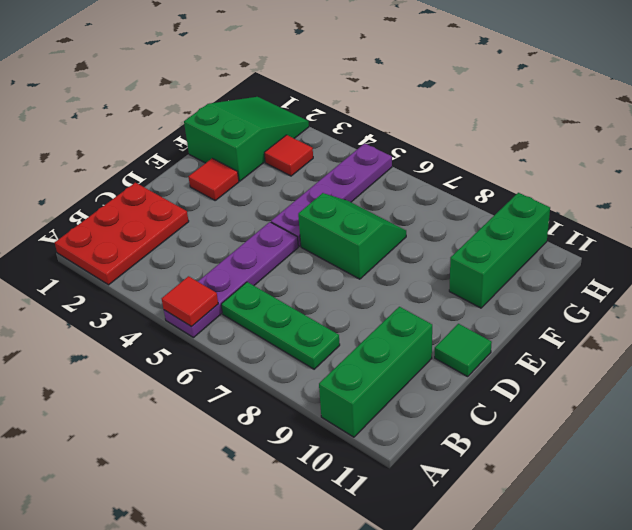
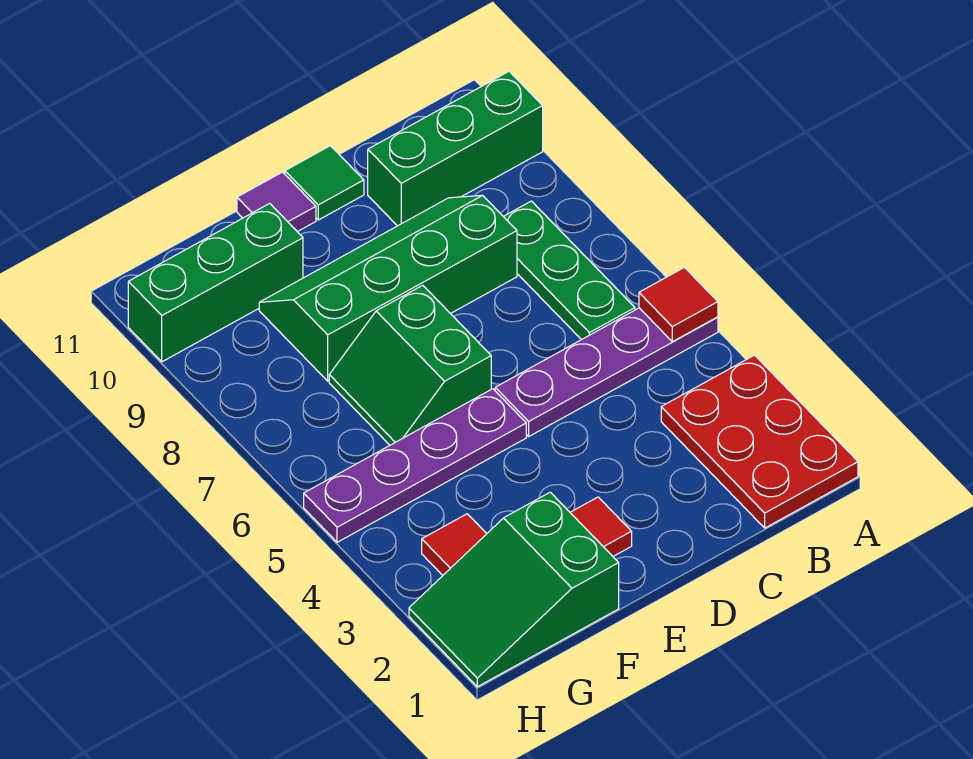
red plate A1:C2 level 1 -> red plate A1:B3 level 1
none -> green slope C8:F9 level 1 top 8
none -> purple tile E11 level 1

